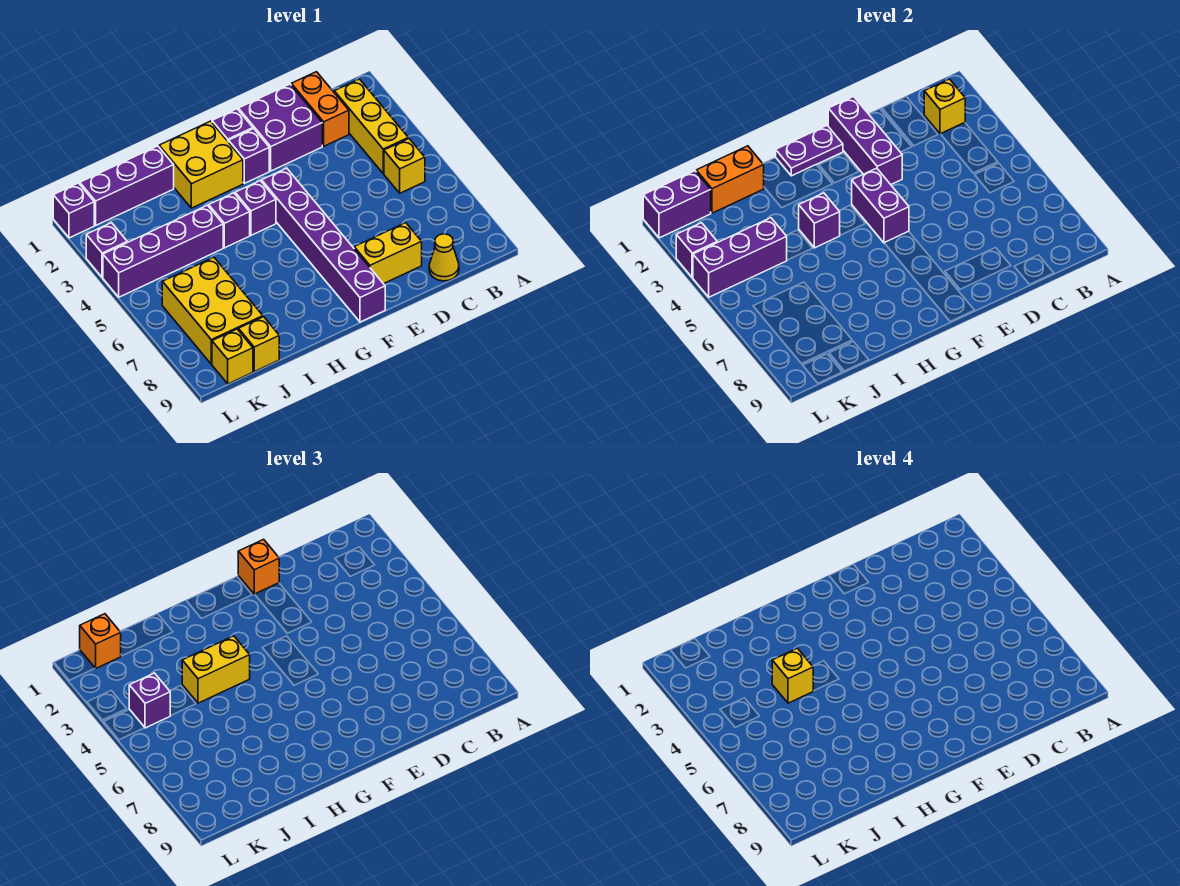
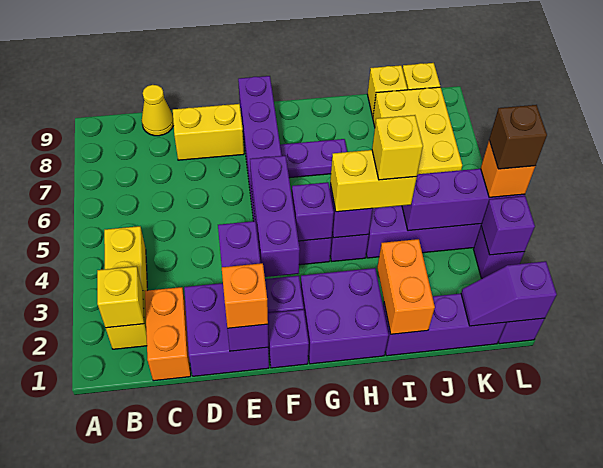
yellow brick B5 level 1 -> none
purple plate F1:G1 level 2 -> purple plate G7:H7 level 1
purple brick F4:F5 level 2 -> purple brick F3:F5 level 2
yellow brick G1:H2 level 1 -> purple brick G1:H2 level 1
orange brick I1:J1 level 2 -> orange brick I1:I2 level 2
purple brick K1:L1 level 2 -> purple slope K1:L1 level 2 top L
orange brick K1 level 3 -> orange brick L4 level 3
purple brick K4 level 3 -> purple brick G4 level 2
none -> brown brick L4 level 4

